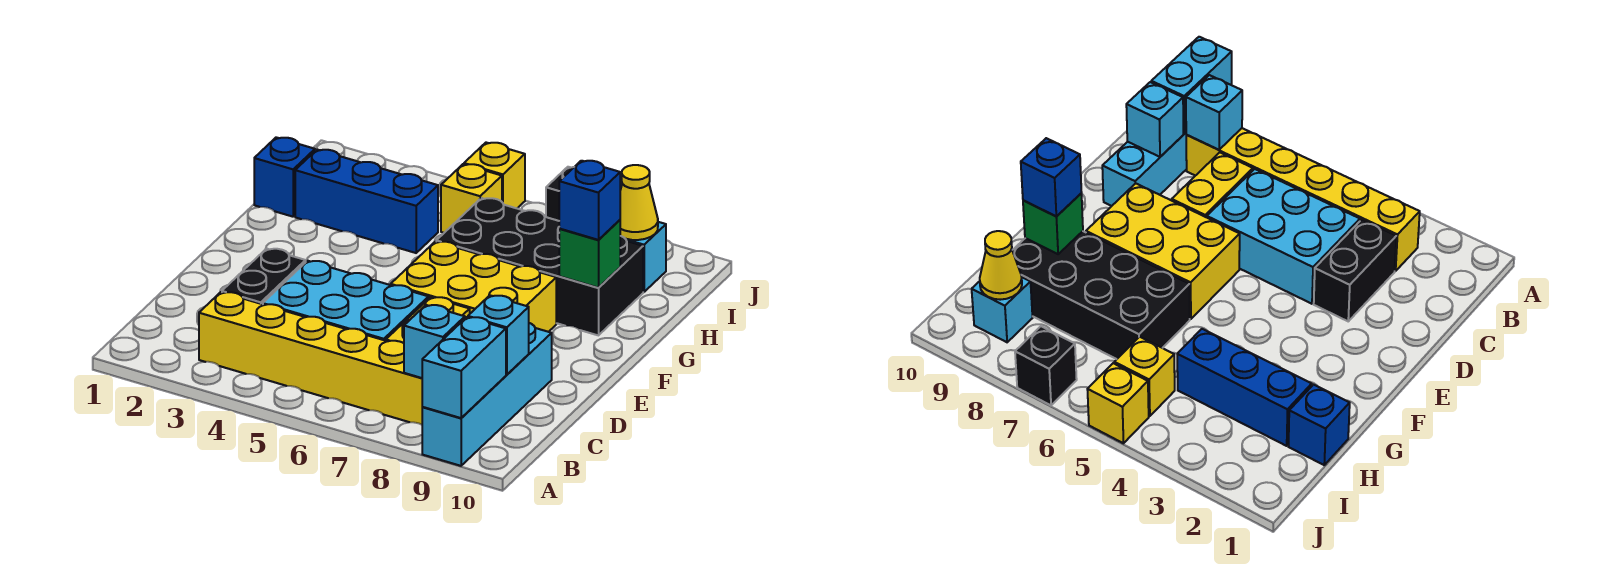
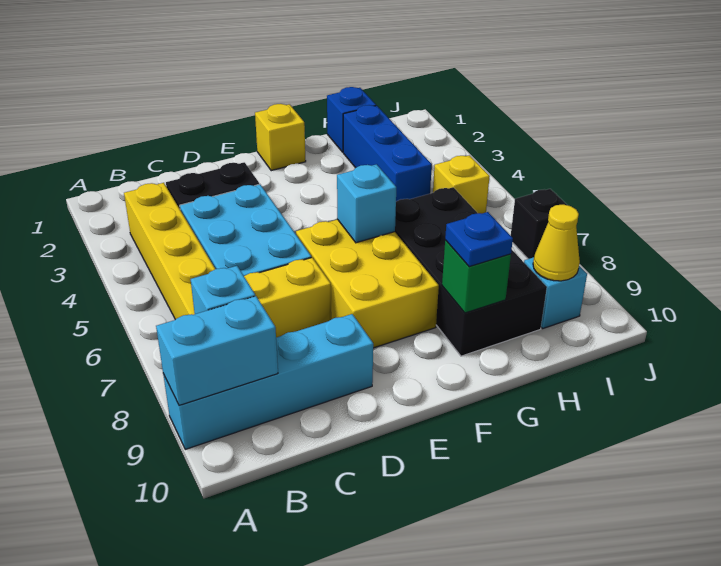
cyan brick C9 level 2 -> cyan brick F6 level 2
blue brick G9 level 3 -> blue plate G9 level 3
yellow brick J5 level 1 -> yellow brick F1 level 1

